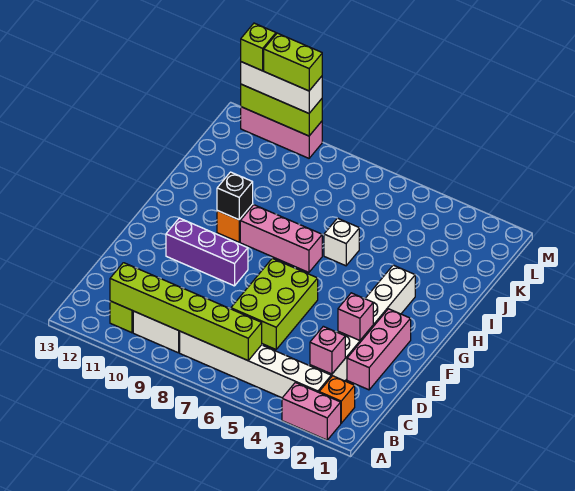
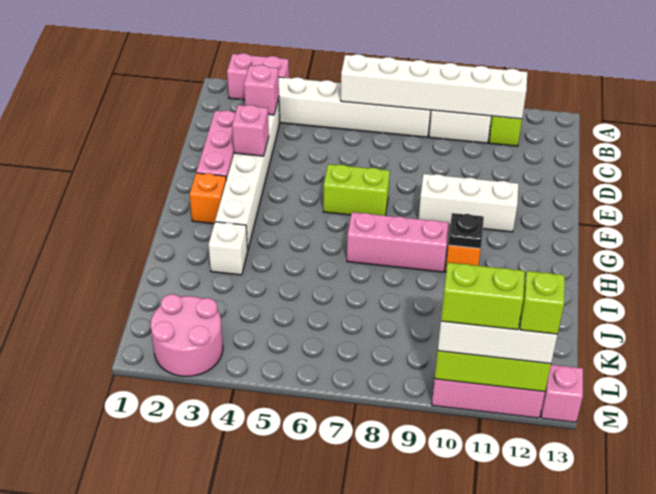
orange brick B2 level 1 -> orange brick G2 level 1
lime brick B6:B11 level 2 -> white brick B6:B11 level 2
lime brick D6:F7 level 1 -> lime brick F6:F7 level 1
purple brick F9:F11 level 1 -> white brick F9:F11 level 1
black brick H10 level 2 -> black plate H10 level 2
white brick I6 level 1 -> white brick I3 level 1
none -> pink round brick L2:M3 level 1
none -> pink brick M13 level 1

